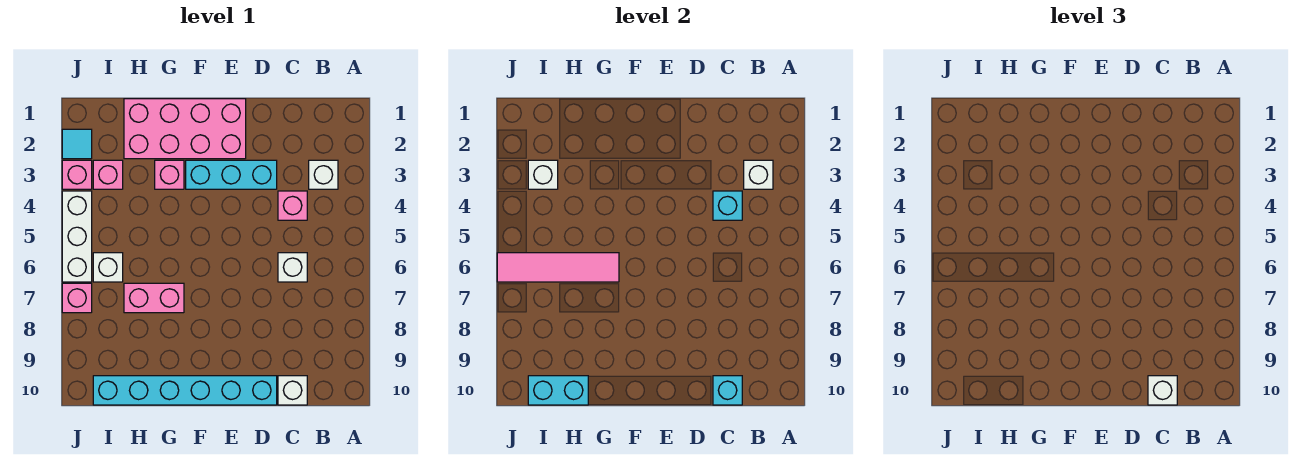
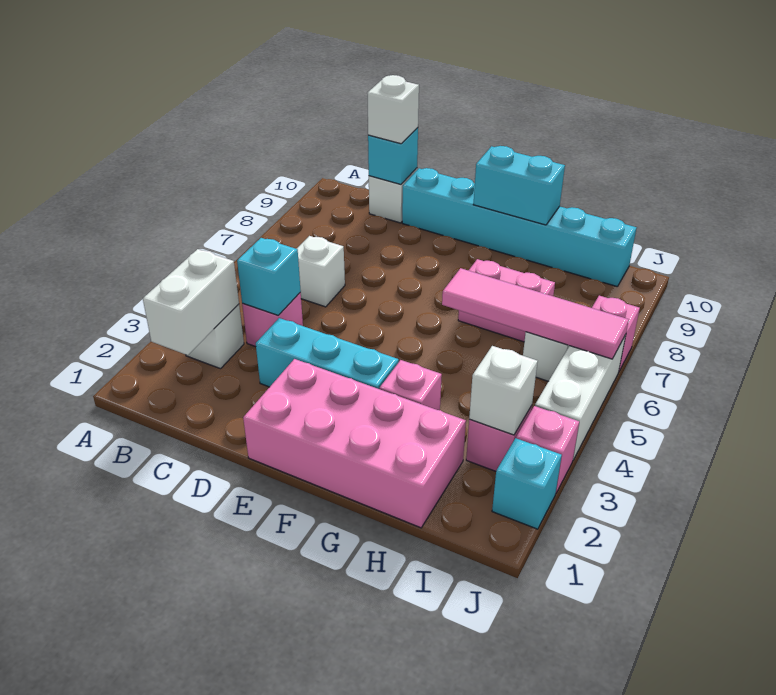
white brick B3 level 2 -> white brick B2:B3 level 2
cyan brick H10:I10 level 2 -> cyan brick F10:G10 level 2
cyan tile J2 level 1 -> cyan brick J2 level 1

